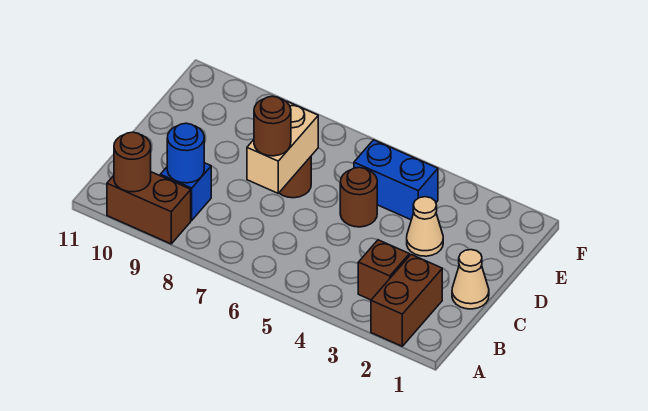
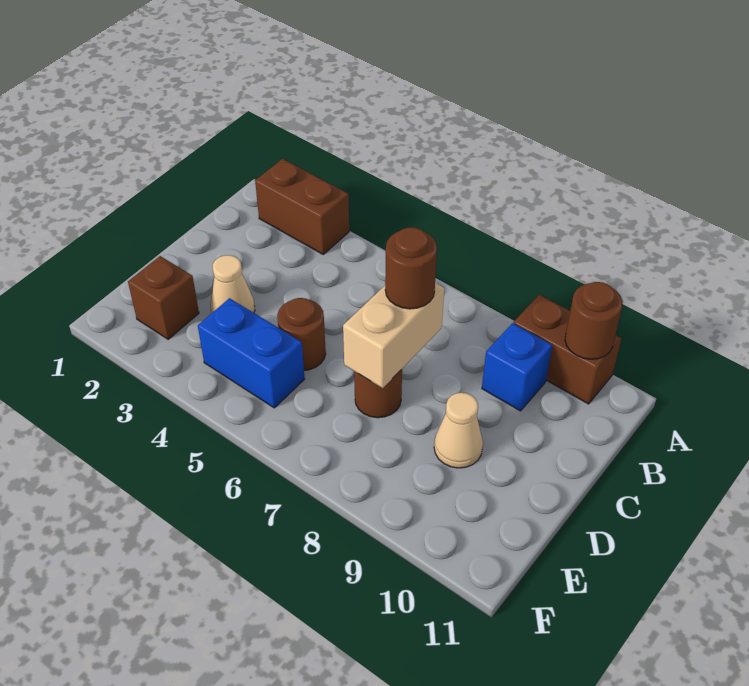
brown brick A2:B2 level 1 -> brown brick A2:A3 level 1
brown brick B3 level 1 -> brown brick E2 level 1
blue round brick B9 level 2 -> none
tan cone C1 level 1 -> tan cone D9 level 1

